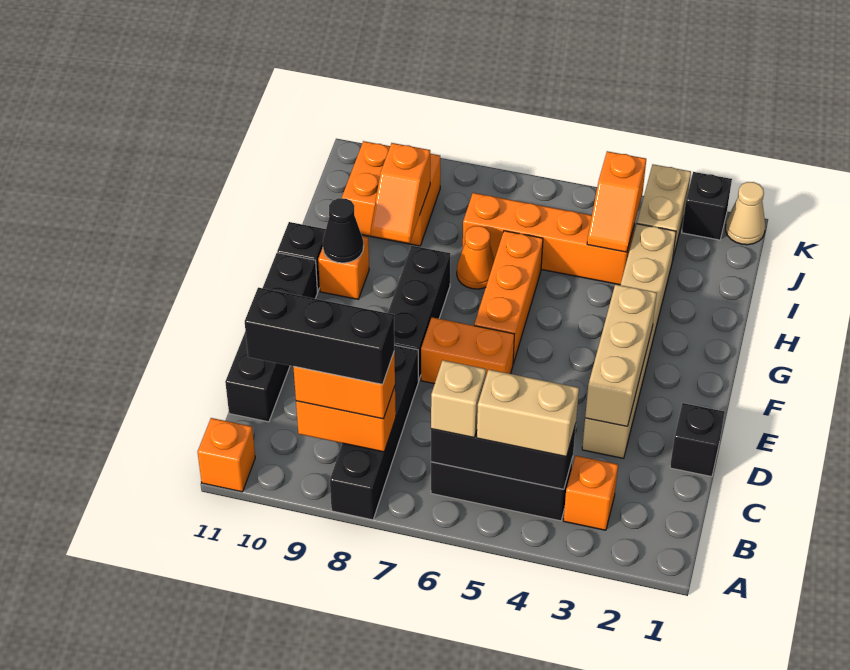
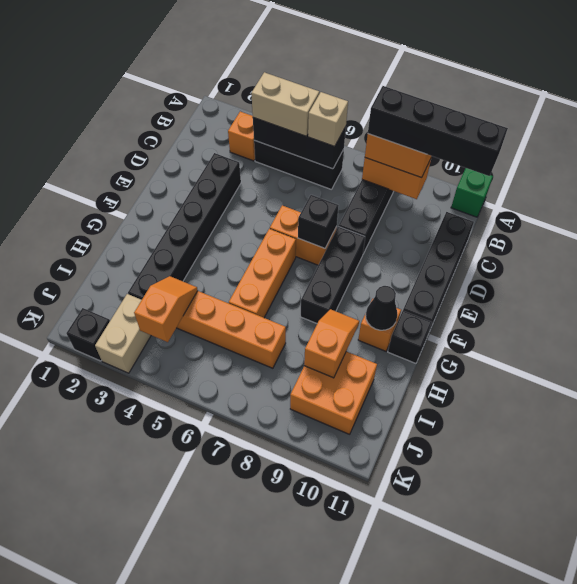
orange brick A11 level 1 -> green brick A11 level 1
black brick B8:B10 level 4 -> black brick B8:B11 level 4
black brick D1 level 1 -> black brick E7 level 2
tan brick D3:I3 level 1 -> black brick D3:I3 level 1
tan brick D3:F3 level 2 -> none
orange cone H7 level 1 -> none
tan cone K1 level 1 -> none

